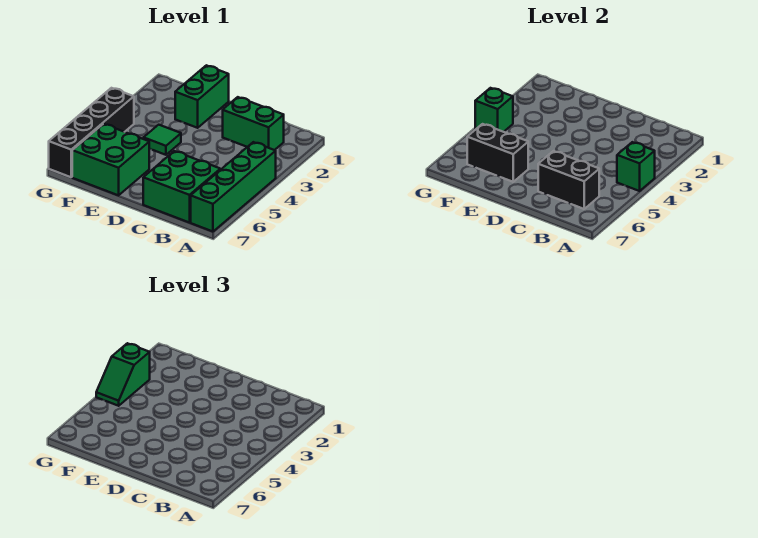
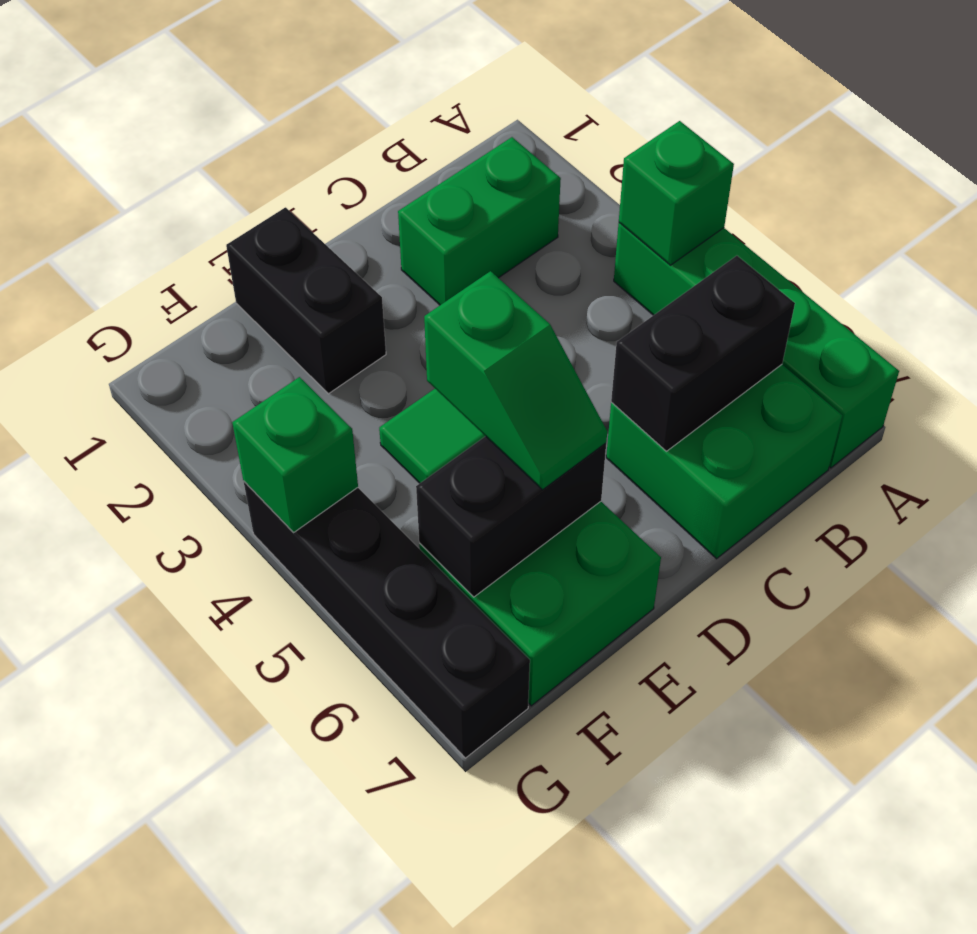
green brick E1:E2 level 1 -> black brick E1:E2 level 1
green slope G3:G4 level 3 top 3 -> green slope E5:E6 level 3 top 5

